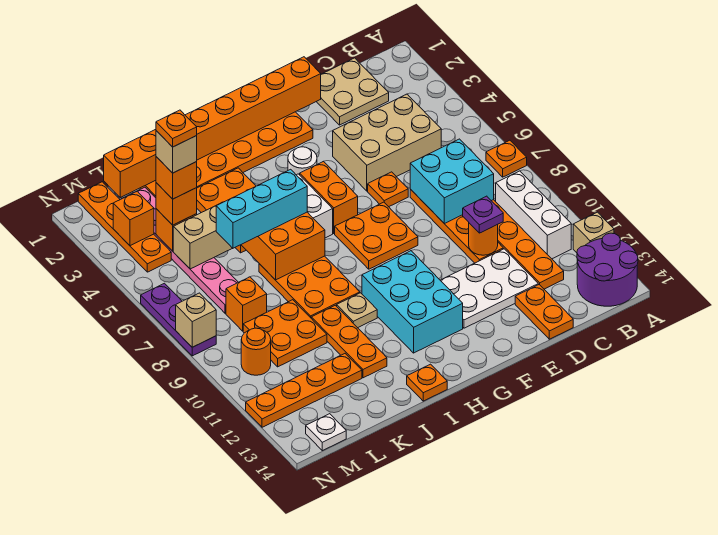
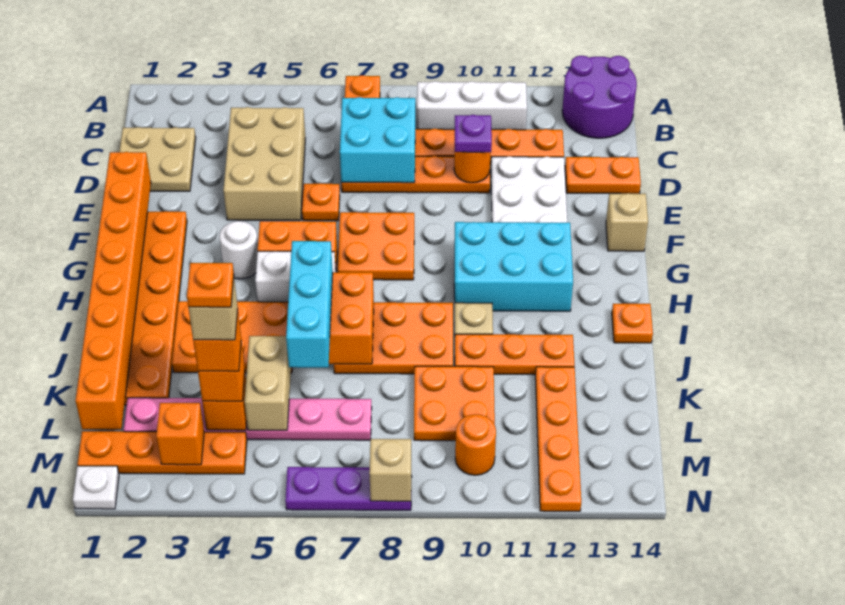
tan brick A12 level 1 -> tan brick F14 level 1
orange brick L8 level 1 -> none
white plate M14 level 1 -> white plate N1 level 1

